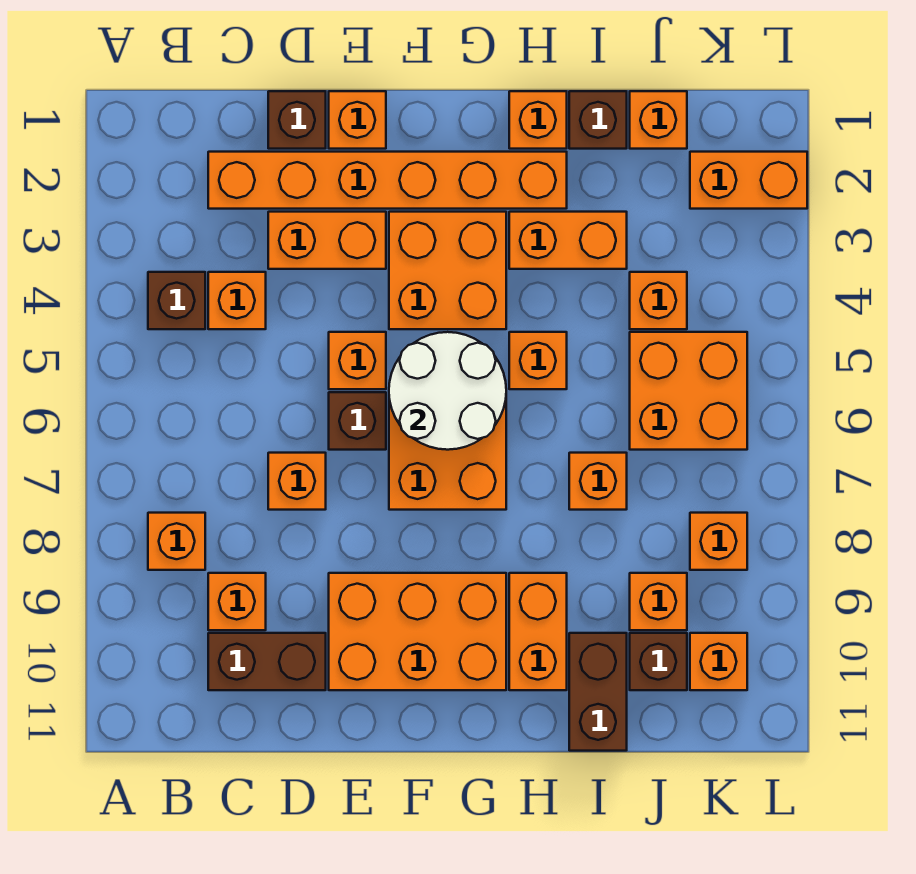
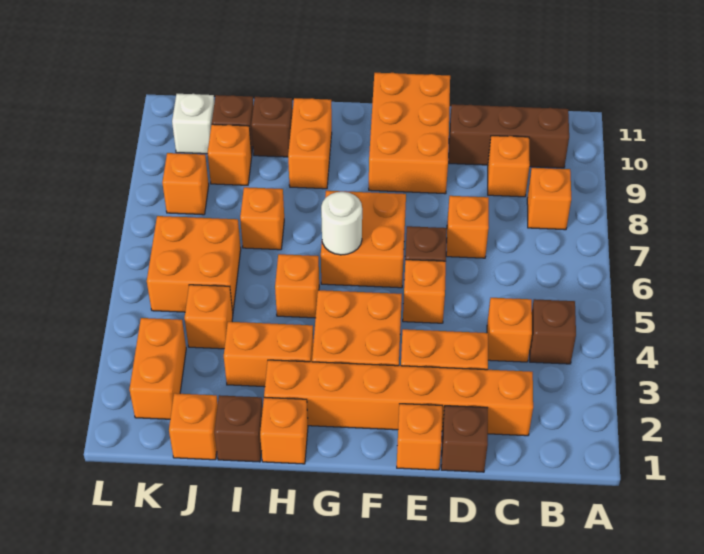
brown brick C10:D10 level 1 -> brown brick B10:D10 level 1
orange brick E9:G10 level 1 -> orange brick E9:F11 level 1
white round brick F5:G6 level 2 -> white round brick G6 level 2
brown brick I10:I11 level 1 -> brown brick I10 level 1
orange brick K2:L2 level 1 -> orange brick K2:K3 level 1
orange brick K10 level 1 -> white brick K10 level 1

